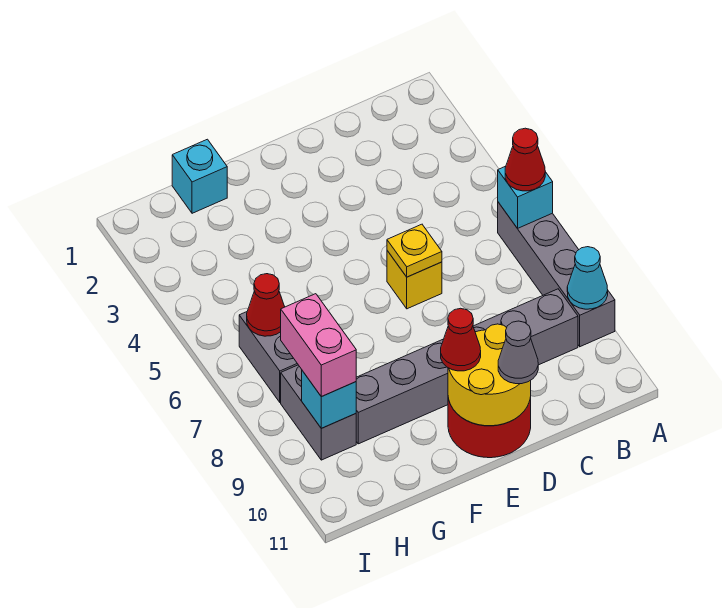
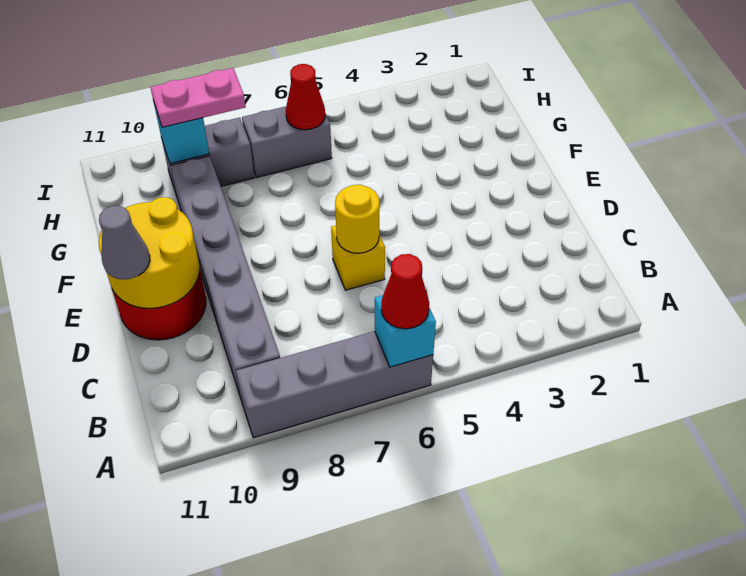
cyan cone A9 level 2 -> none
yellow plate D6 level 2 -> yellow round brick D6 level 2
red cone E10 level 3 -> none
cyan brick G1 level 1 -> none
pink brick H8:H9 level 3 -> pink plate H8:H9 level 3

